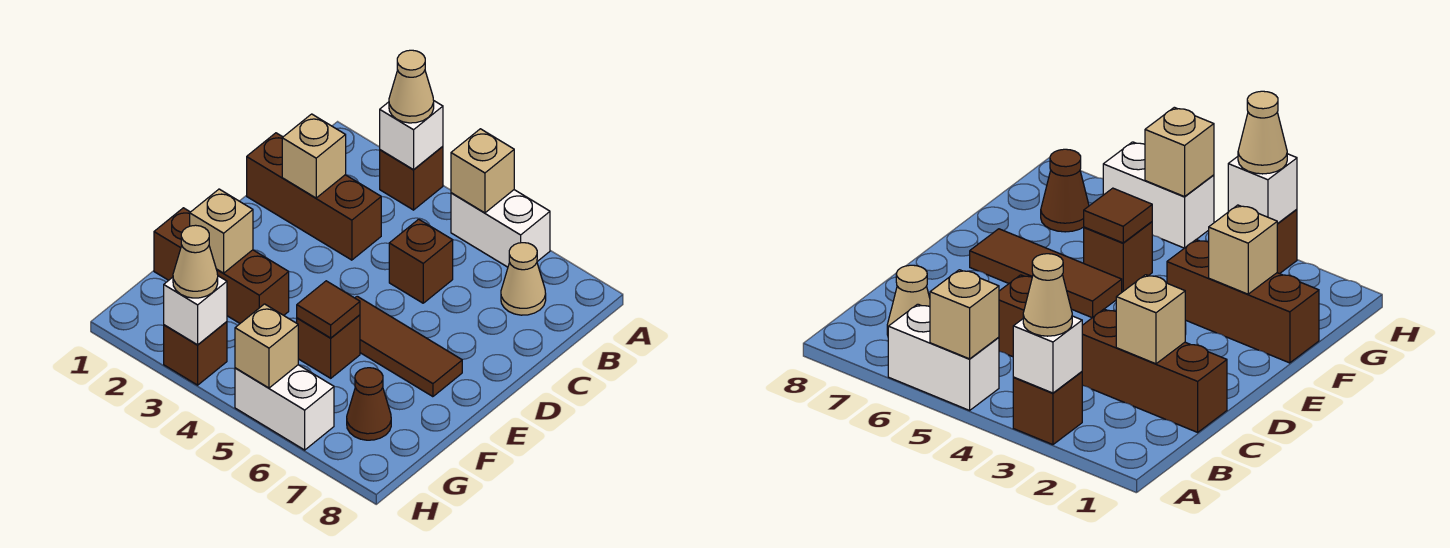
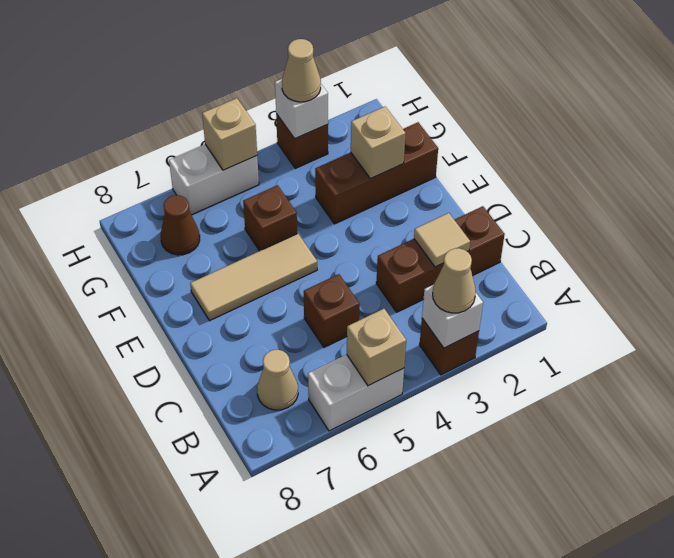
tan brick C2 level 2 -> tan tile C2 level 2
brown tile E5:E7 level 1 -> tan tile E5:E7 level 1
brown tile F5 level 2 -> none

